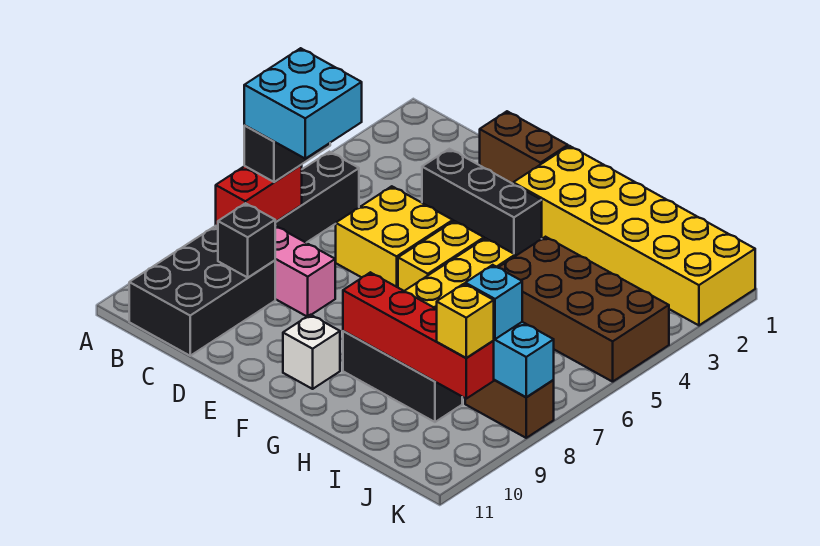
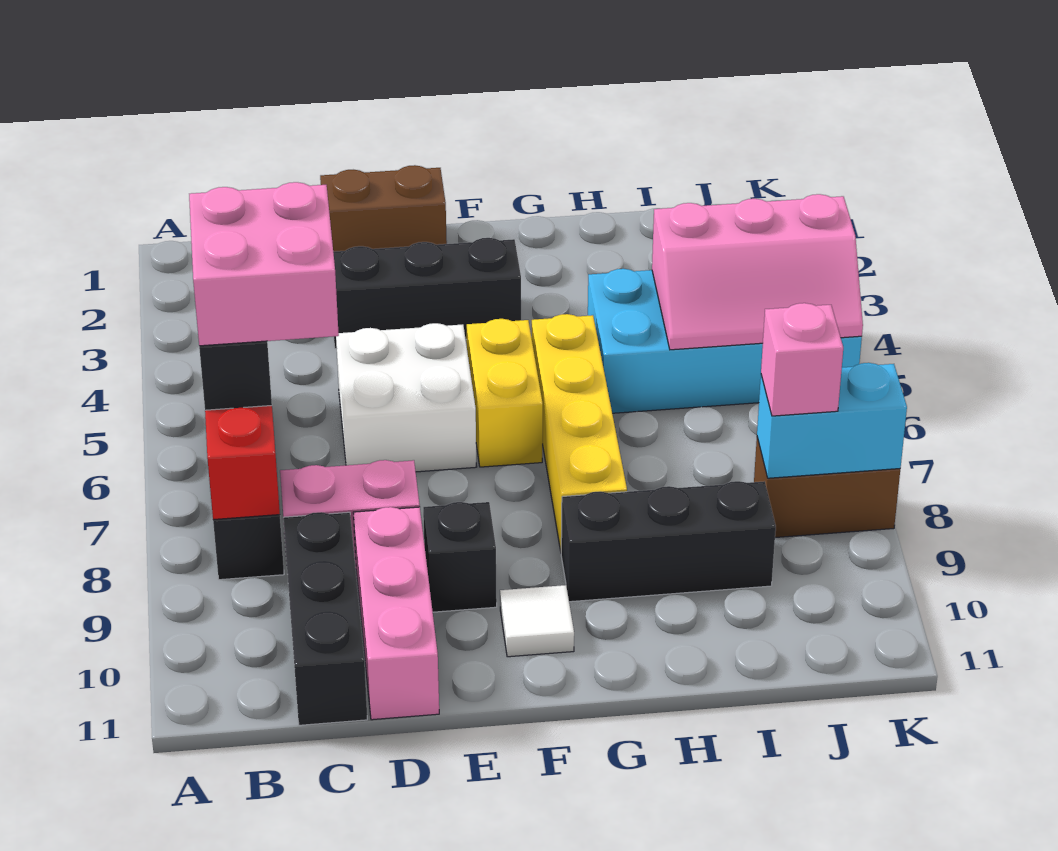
cyan brick B6:C7 level 4 -> pink brick B6:C7 level 4
black brick B9:C11 level 1 -> black brick C9:C11 level 1
black brick C9 level 2 -> black brick E9 level 1
yellow brick D5:E6 level 1 -> white brick D5:E6 level 1
none -> pink brick D9:D11 level 1
yellow brick F1:K2 level 1 -> none
white brick F10 level 1 -> white tile F10 level 1
red brick G9:J9 level 2 -> none
brown brick H4:K5 level 1 -> cyan brick H4:K5 level 1
none -> pink slope I4:K5 level 2 top 4
cyan brick J8 level 3 -> pink brick J8 level 3
yellow brick J9 level 3 -> none

